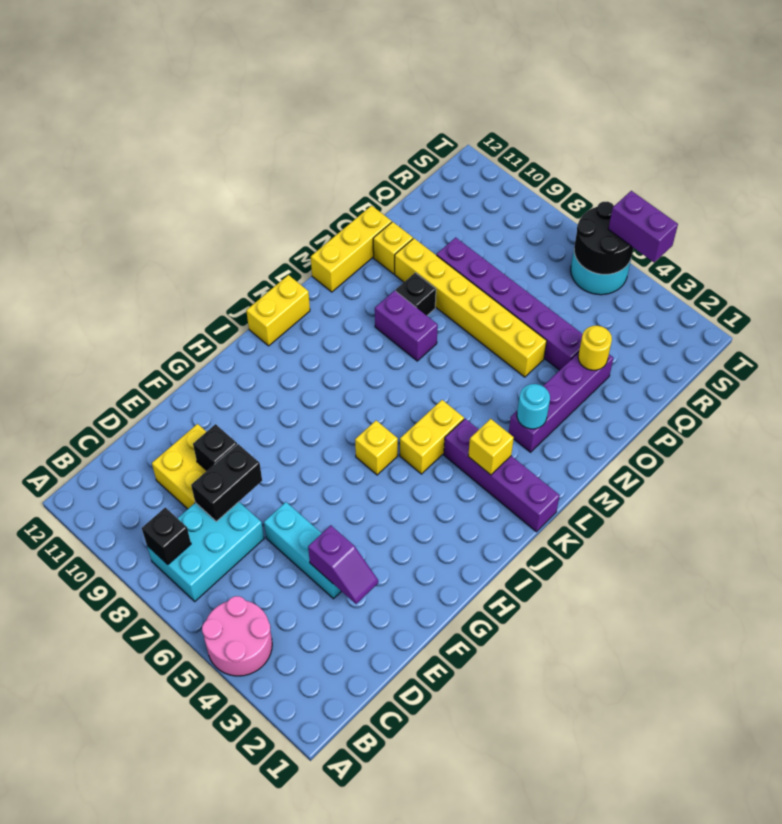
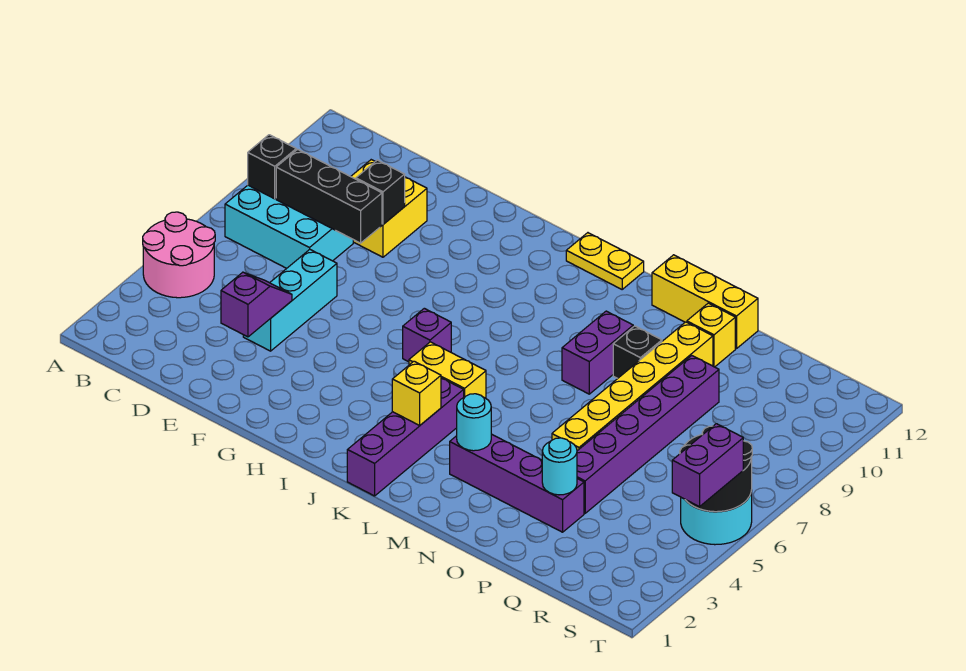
black brick D8:E8 level 2 -> black brick C8:E8 level 2
purple slope E3:E4 level 2 top 4 -> purple slope E3:E4 level 2 top 3
yellow brick I6 level 1 -> purple brick I6 level 1
yellow brick J12:K12 level 1 -> yellow plate J12:K12 level 1
yellow round brick P3 level 2 -> cyan round brick P3 level 2

